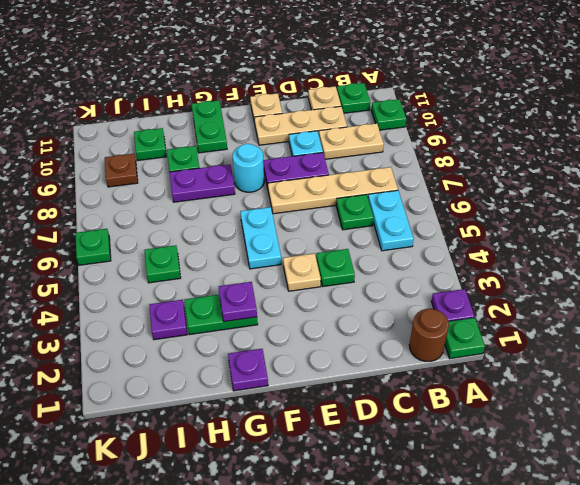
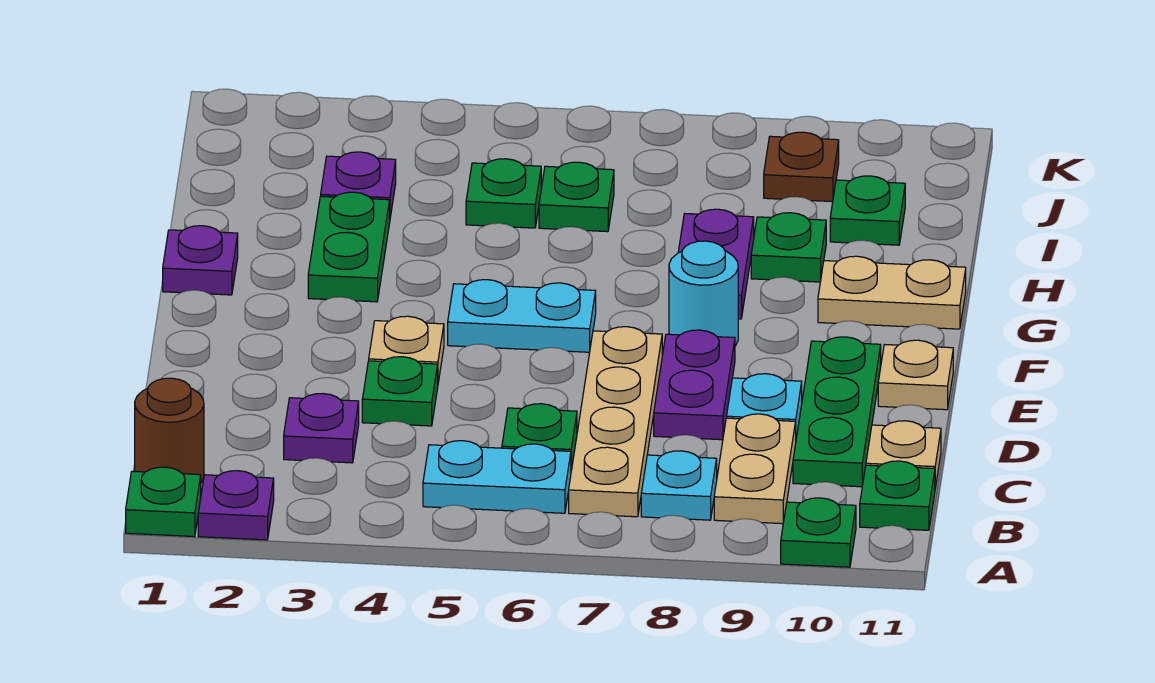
none -> cyan plate B8 level 1
tan plate C10:E10 level 1 -> green plate C10:E10 level 1
purple plate G3 level 2 -> purple plate C3 level 1
green plate G10:G11 level 1 -> tan plate G10:G11 level 1
green plate K6 level 1 -> green plate I6 level 1

